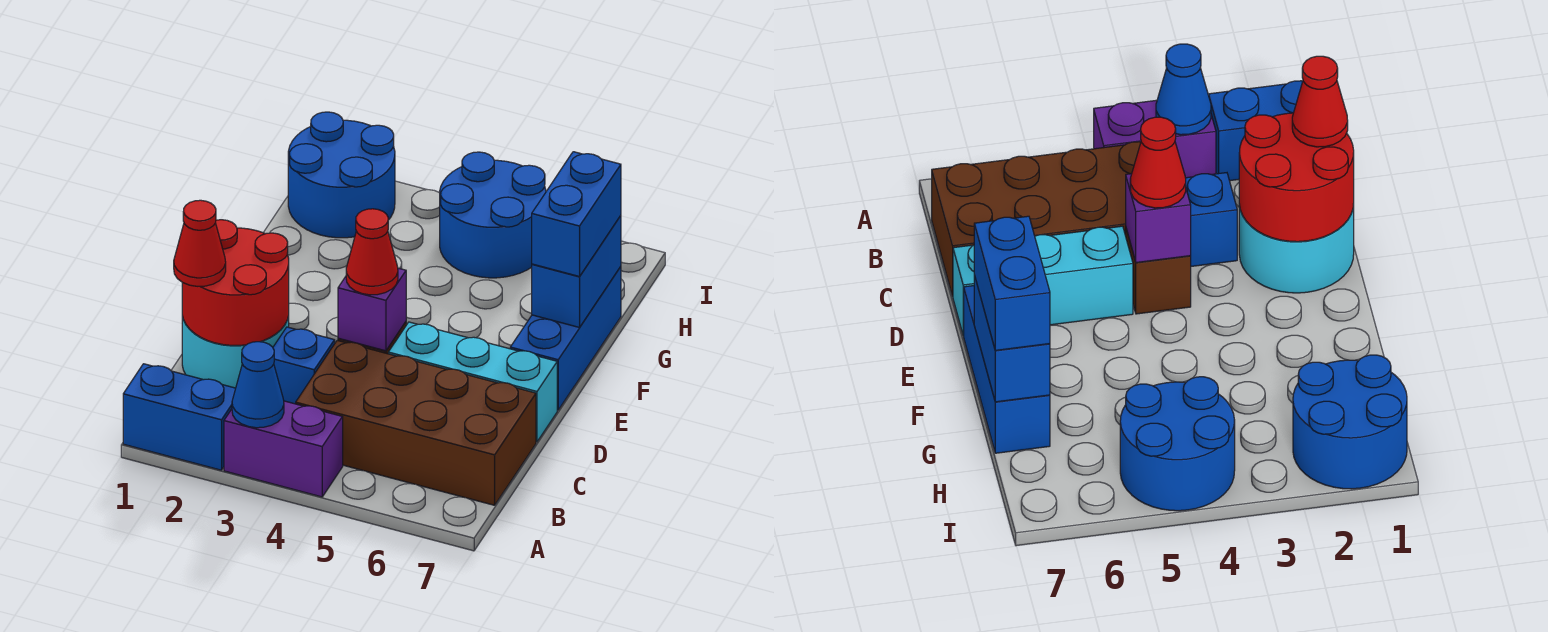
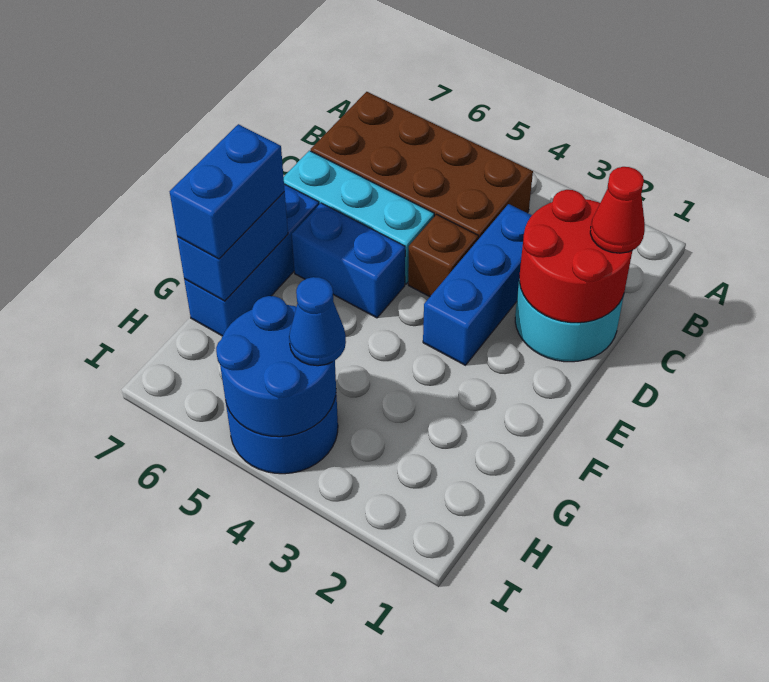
blue brick A1:A2 level 1 -> blue brick E5:E6 level 1
purple brick A3:A4 level 1 -> none
blue cone A3 level 2 -> blue cone H4 level 3
blue brick C3 level 1 -> blue brick C3:E3 level 1
purple brick D4 level 2 -> none
red cone D4 level 3 -> none
blue round brick H1:I2 level 1 -> blue round brick H4:I5 level 2

